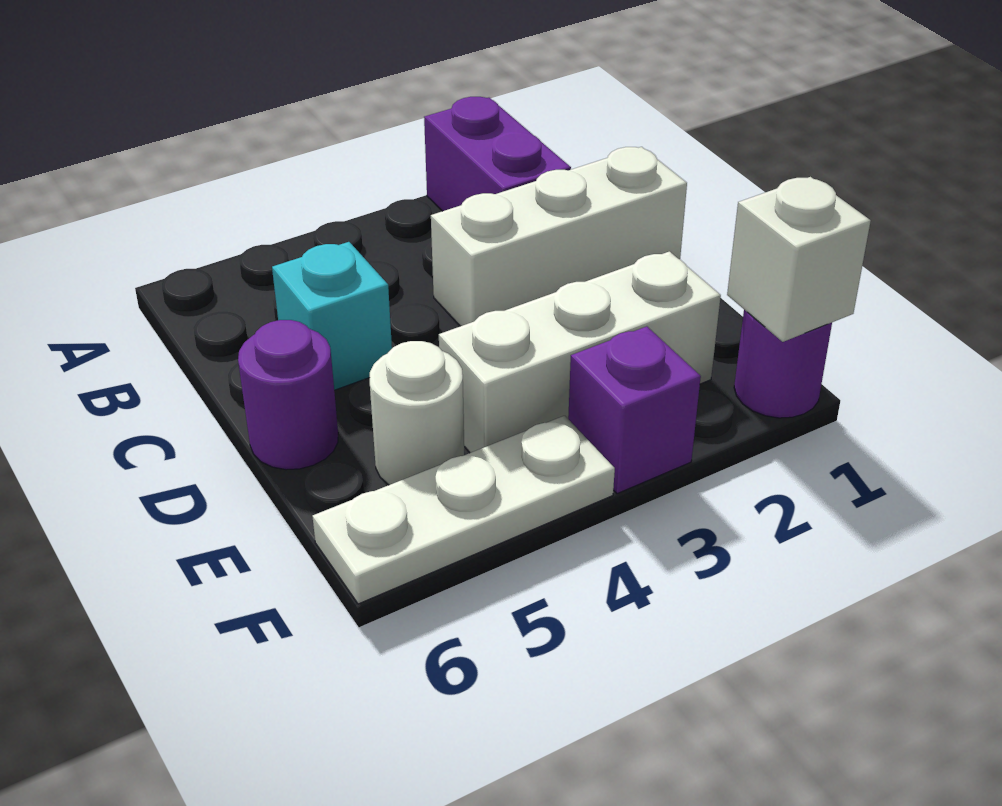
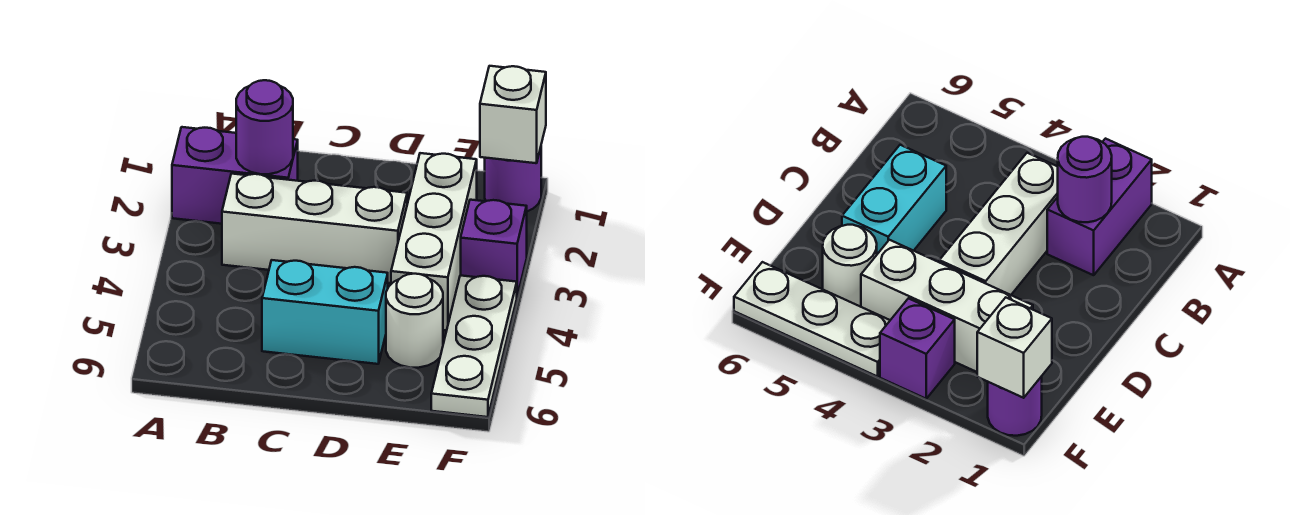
white brick C1:C3 level 1 -> white brick B3:D3 level 1
cyan brick C5 level 1 -> cyan brick C5:D5 level 1
purple round brick D6 level 1 -> purple round brick B2 level 2

